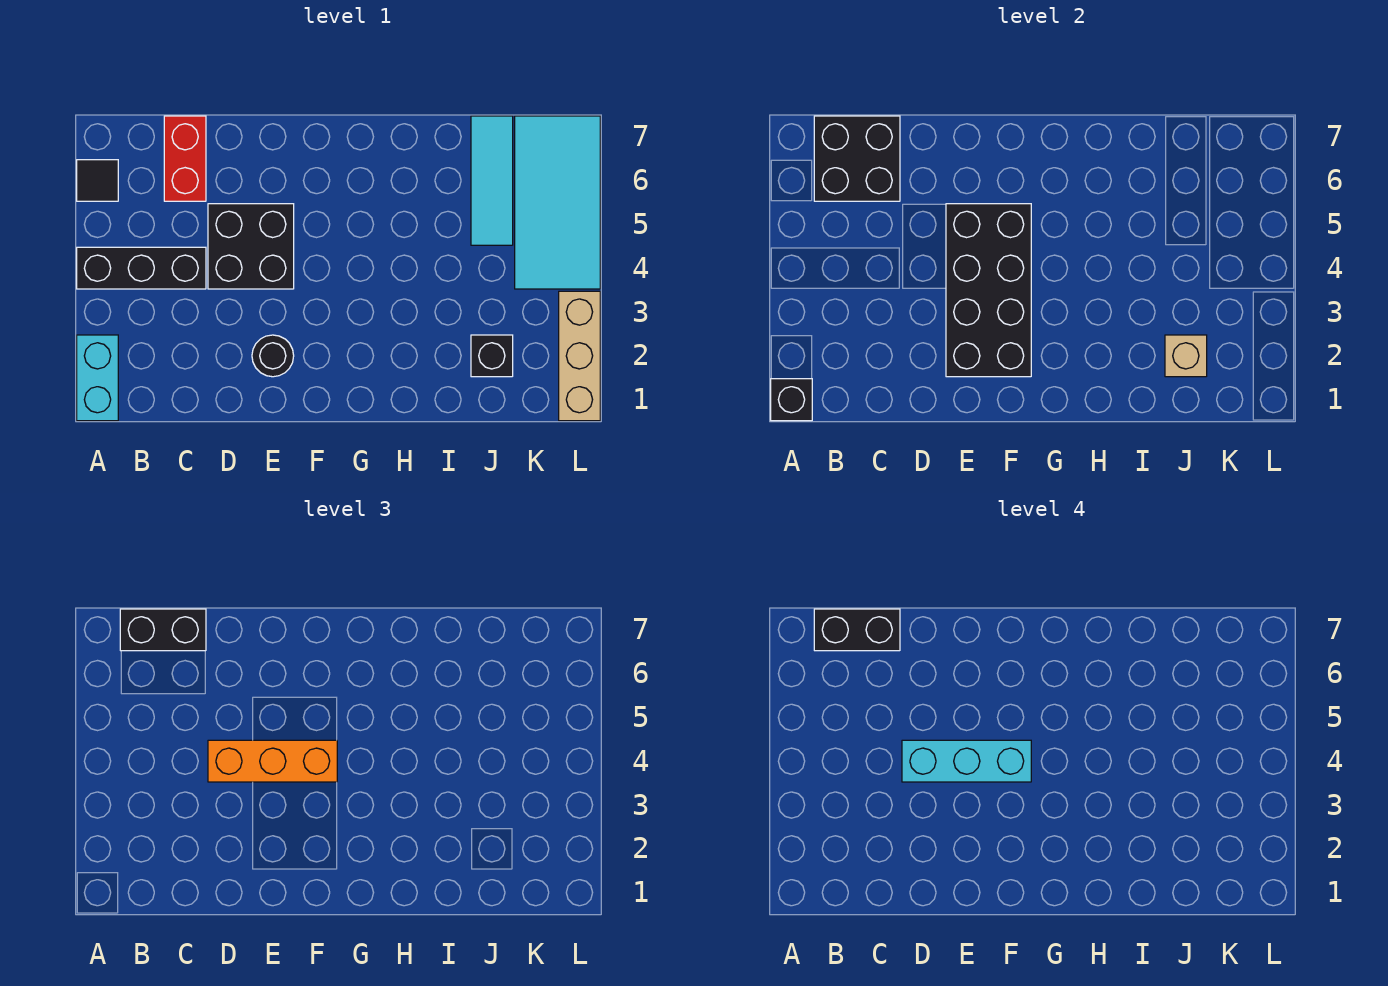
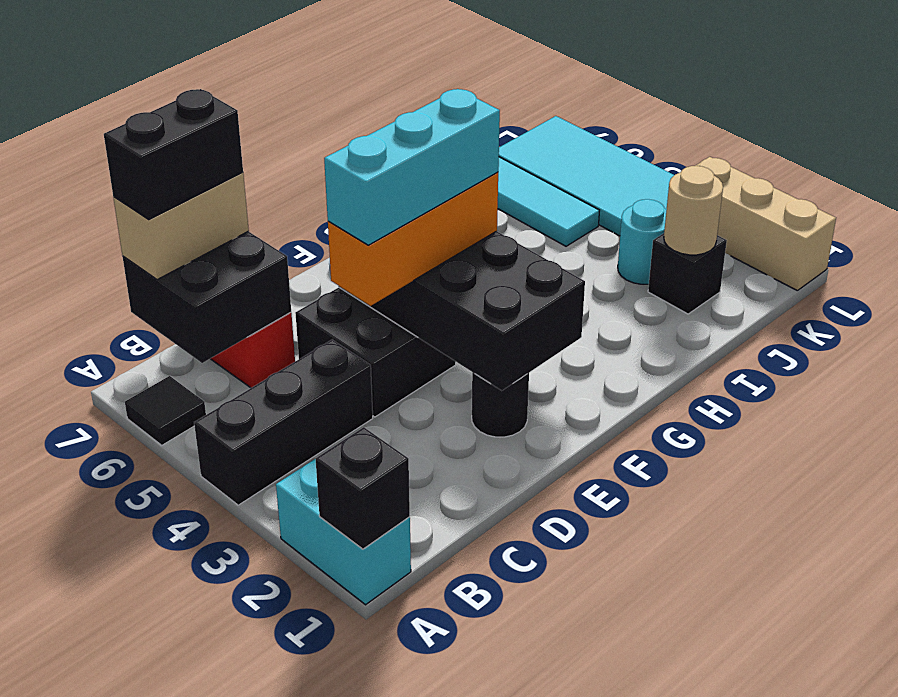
black brick B7:C7 level 3 -> tan brick B7:C7 level 3
tan brick J2 level 2 -> tan round brick J2 level 2
none -> cyan round brick J3 level 1

